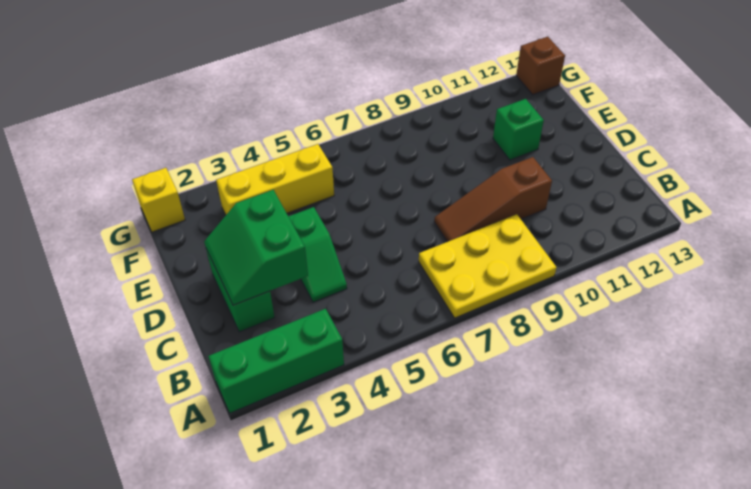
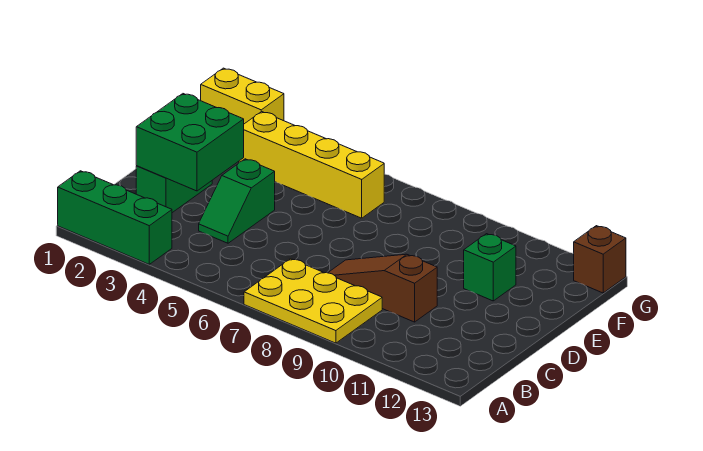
green slope C2:D3 level 2 top 3 -> green brick C2:D3 level 2
yellow brick F3:F5 level 1 -> yellow brick F3:F6 level 1
yellow brick G1 level 1 -> yellow brick G1:G2 level 1

